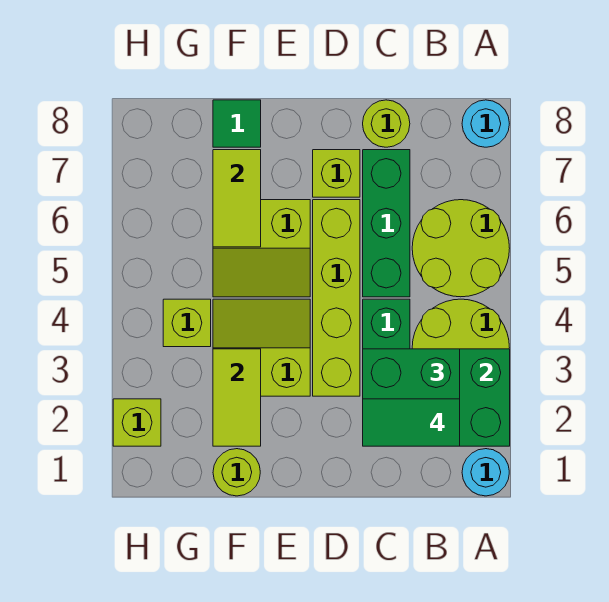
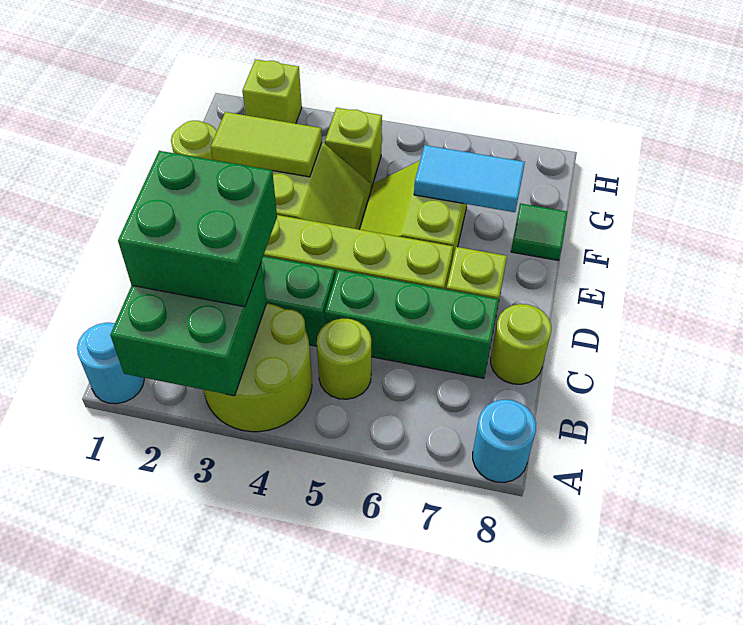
lime round brick A5:B6 level 1 -> lime round brick B5 level 1
green tile B2:C2 level 4 -> none
lime tile F6:F7 level 2 -> cyan tile F6:F7 level 2

